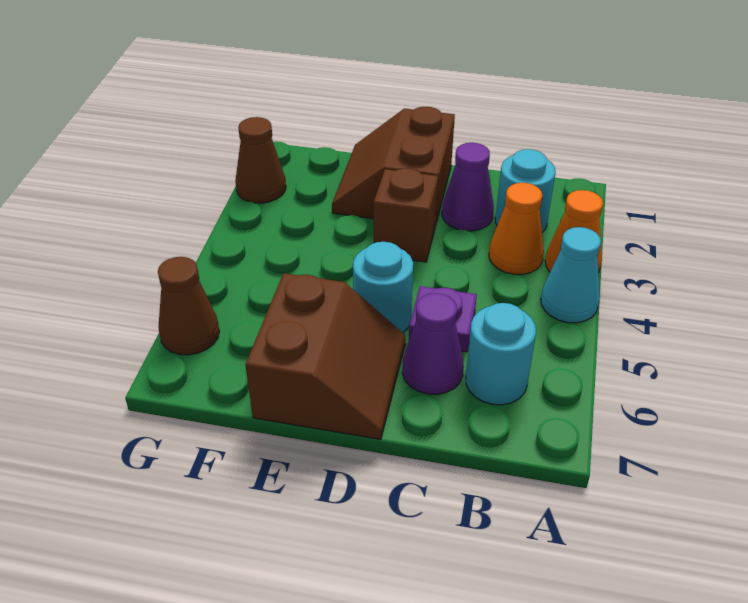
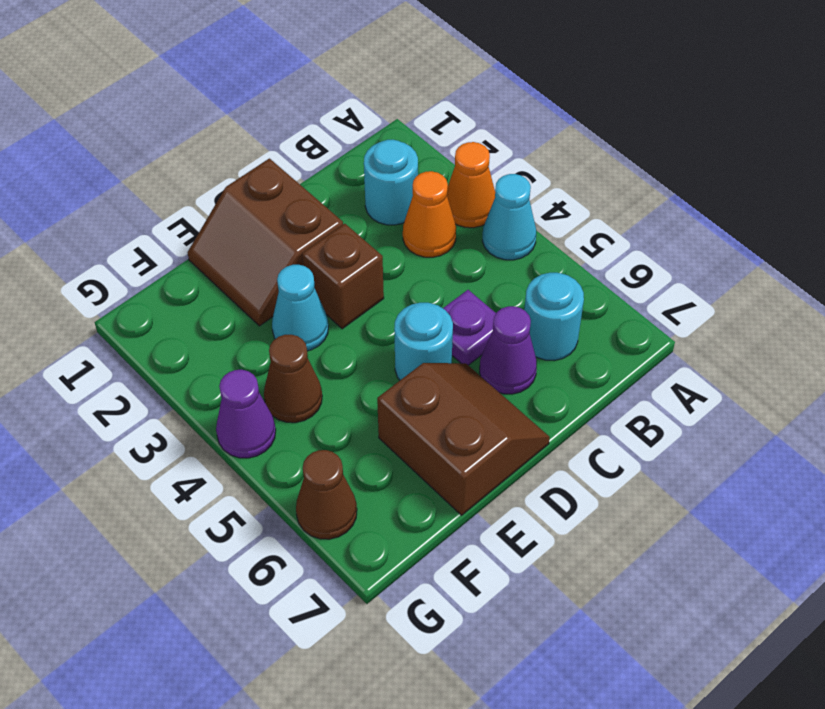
purple cone C2 level 1 -> purple cone G4 level 1
none -> cyan cone E3 level 1
brown cone G2 level 1 -> brown cone F4 level 1

